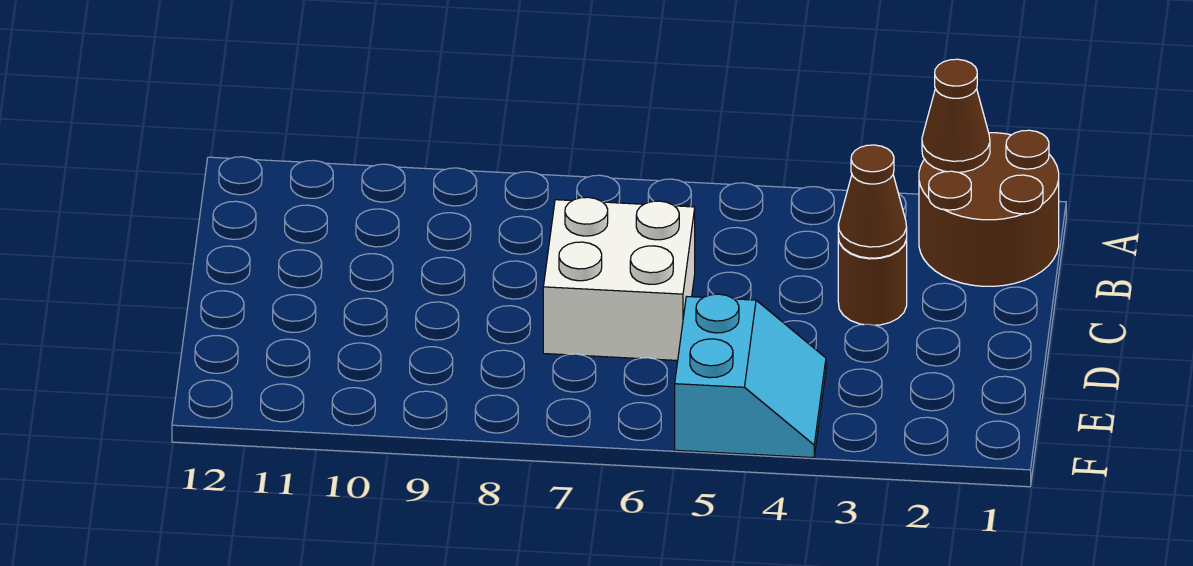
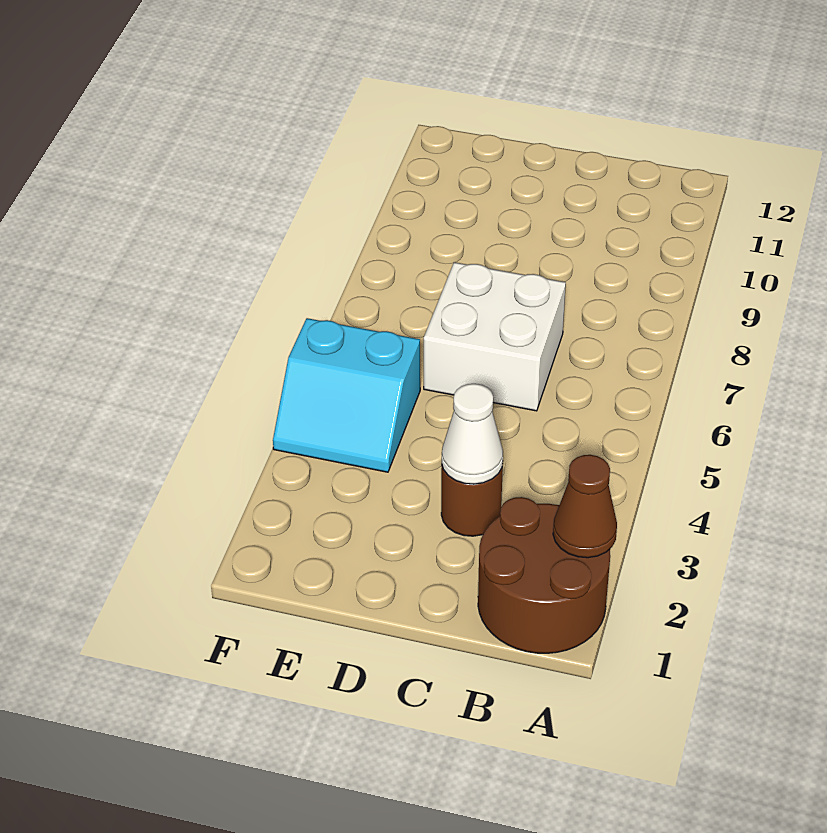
brown cone C3 level 2 -> white cone C3 level 2

